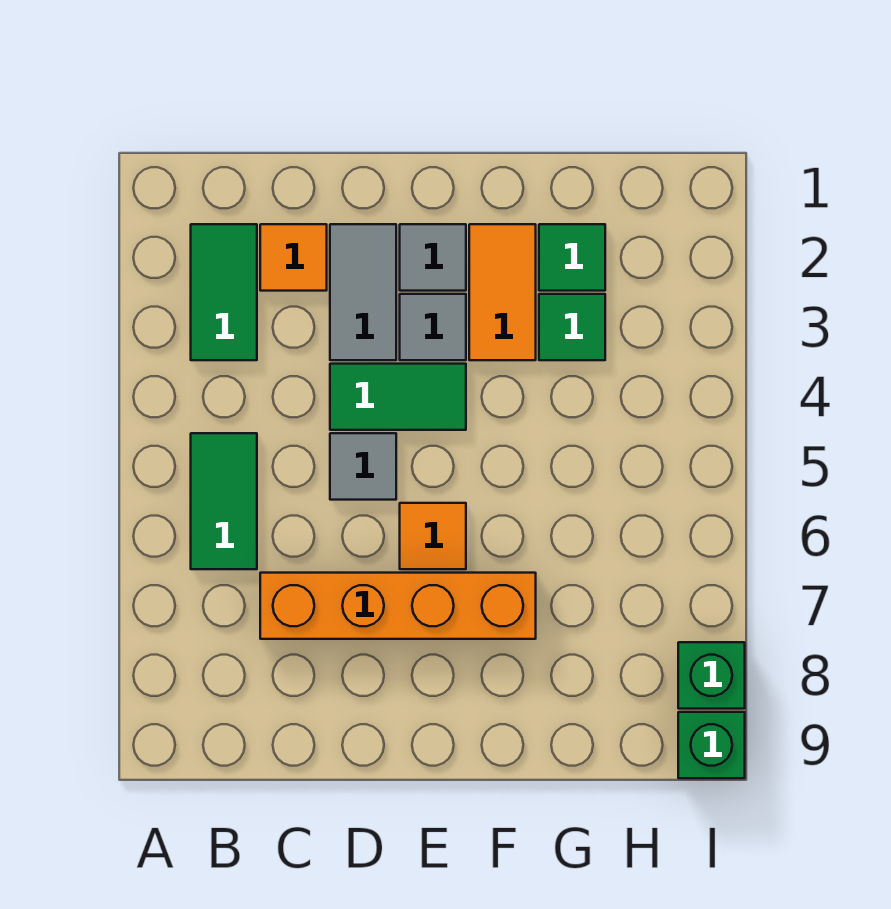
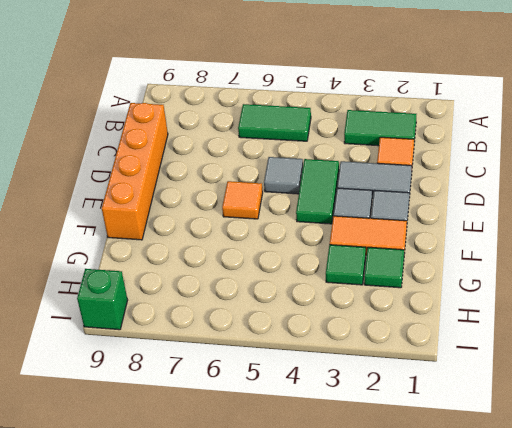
orange brick C7:F7 level 1 -> orange brick C9:F9 level 1
green brick I8 level 1 -> none

